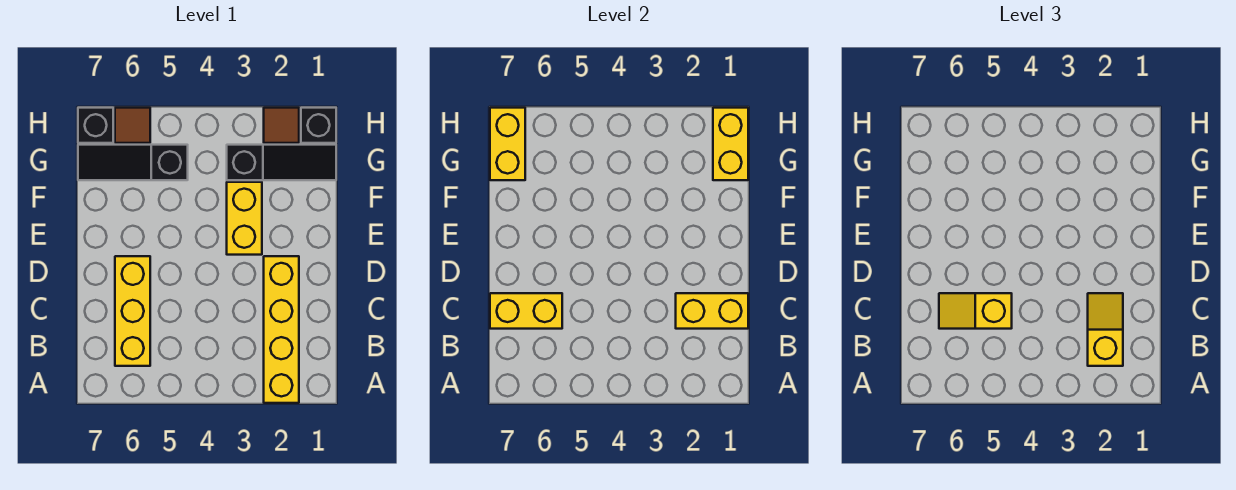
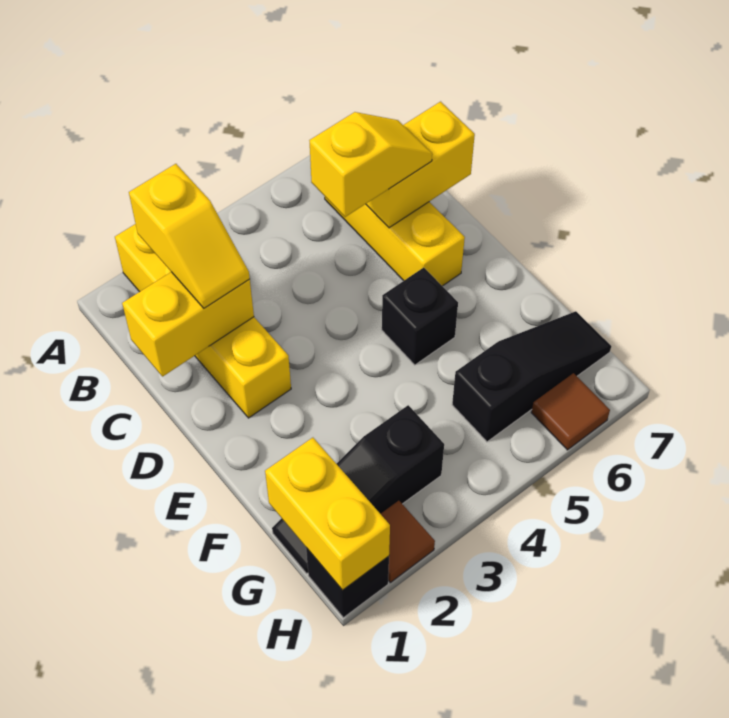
yellow brick E3:F3 level 1 -> none
yellow brick G7:H7 level 2 -> none
black brick H7 level 1 -> black brick E5 level 1

